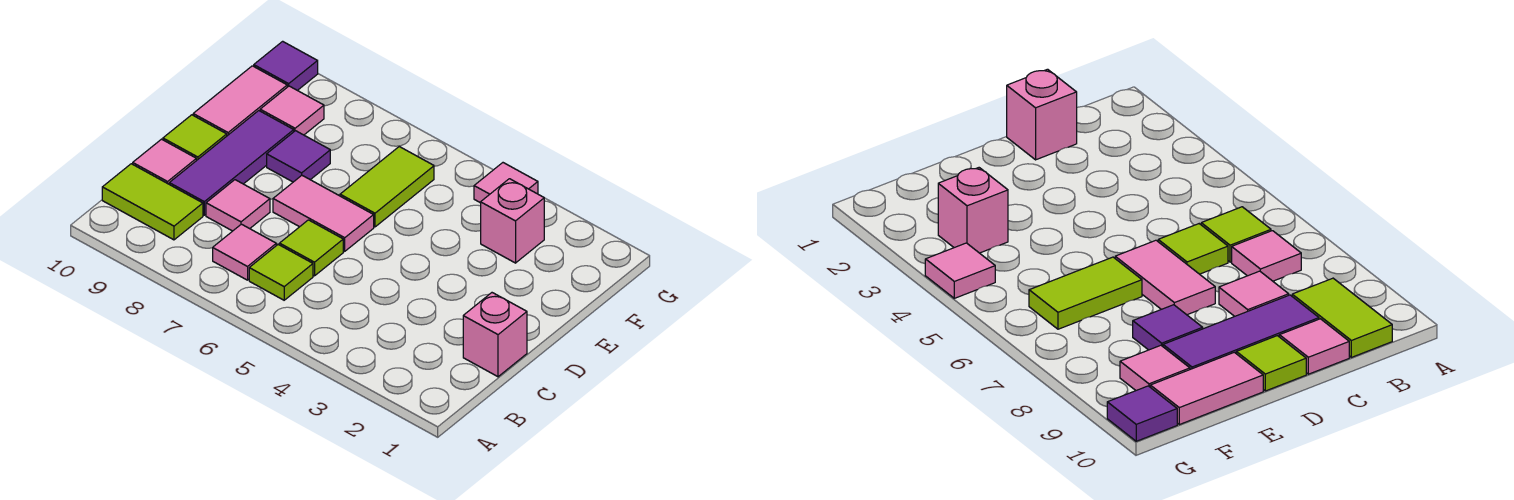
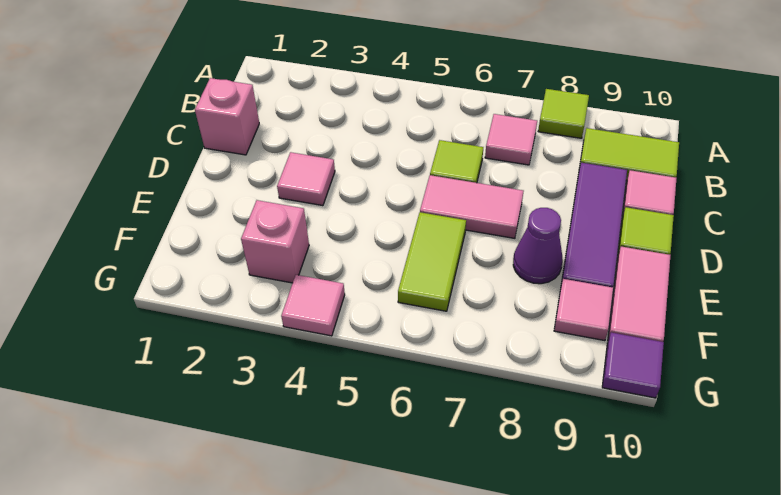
lime tile B6 level 1 -> lime tile A8 level 1
pink tile C8 level 1 -> pink tile D3 level 1
purple tile E8 level 1 -> purple cone E8 level 1

